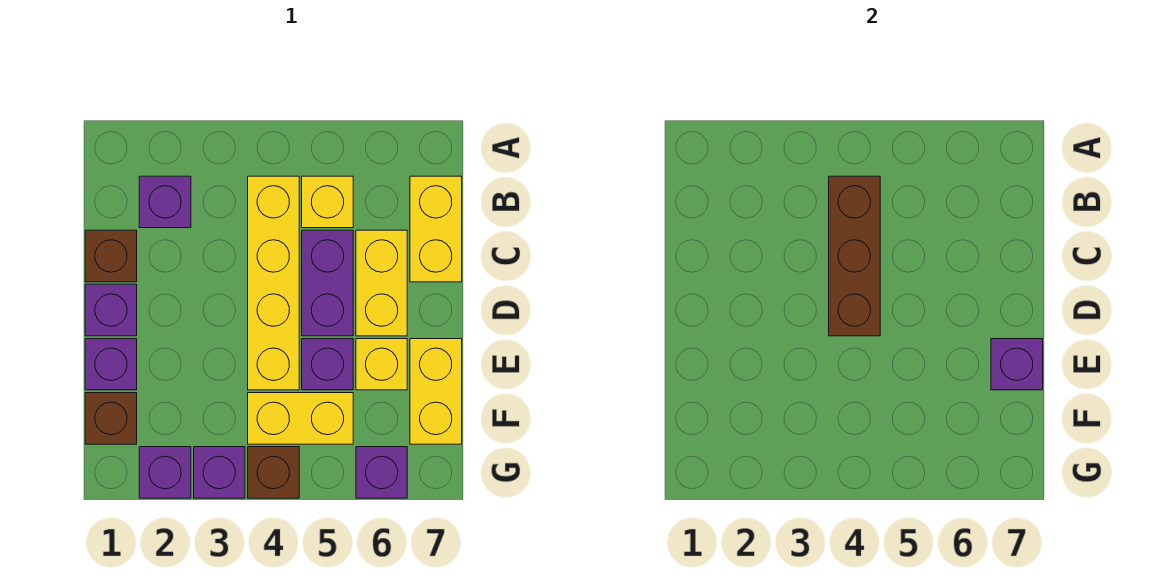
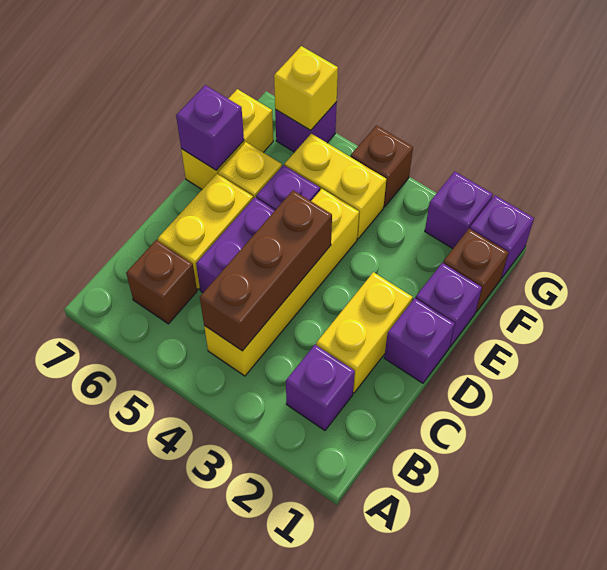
yellow brick B5 level 1 -> yellow brick G6 level 2
yellow brick B7:C7 level 1 -> yellow brick C2:D2 level 1
brown brick C1 level 1 -> brown brick B6 level 1
purple brick G3 level 1 -> purple brick G1 level 1

